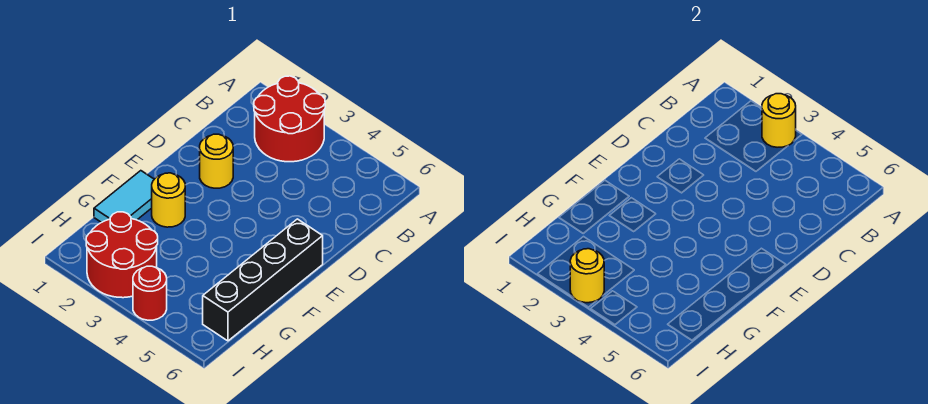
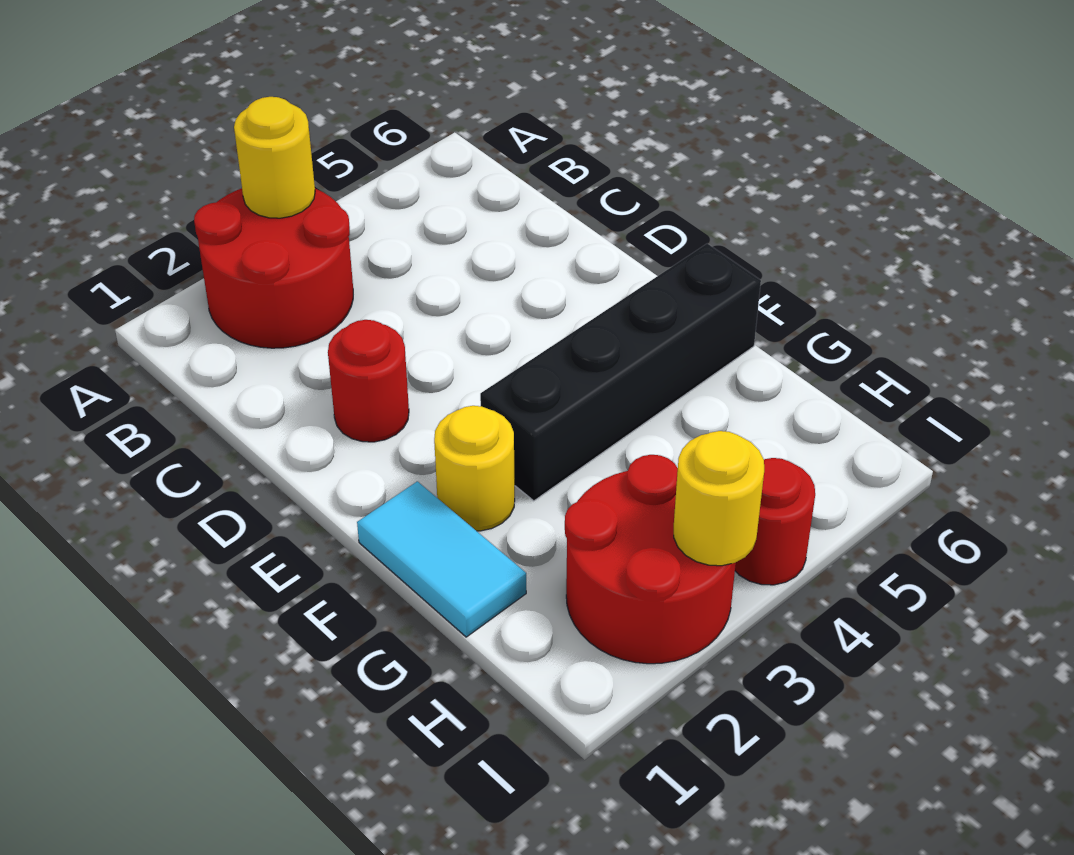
yellow round brick D2 level 1 -> red round brick D2 level 1
black brick E6:H6 level 1 -> black brick F3:F6 level 1

